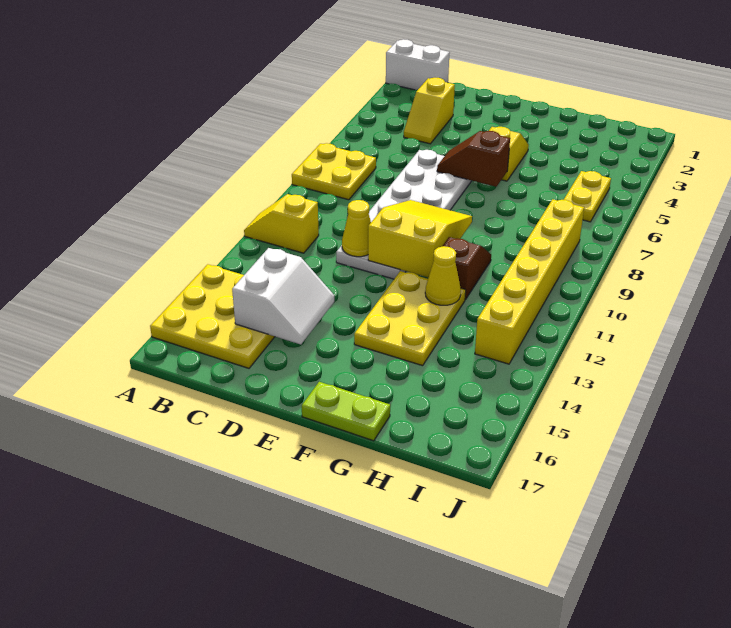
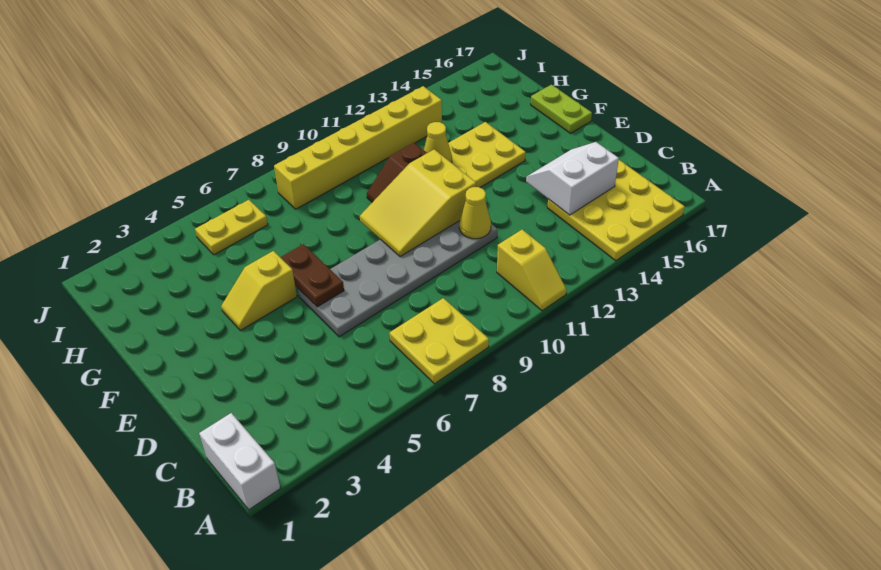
yellow slope C3:C4 level 1 top 3 -> none
white plate D6:E11 level 1 -> grey plate D6:E11 level 1
brown slope E6:F6 level 2 top F -> brown plate E6:F6 level 2

